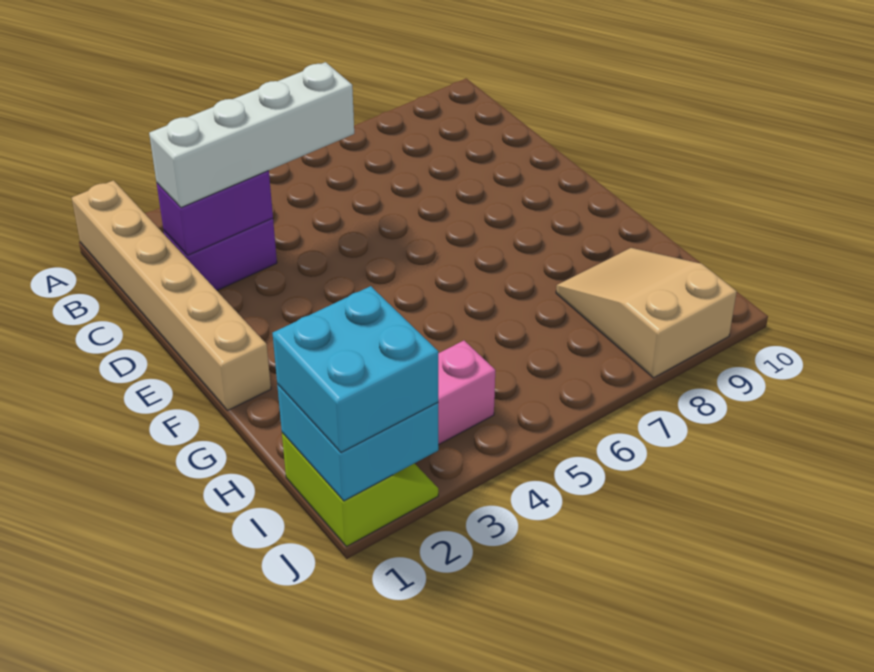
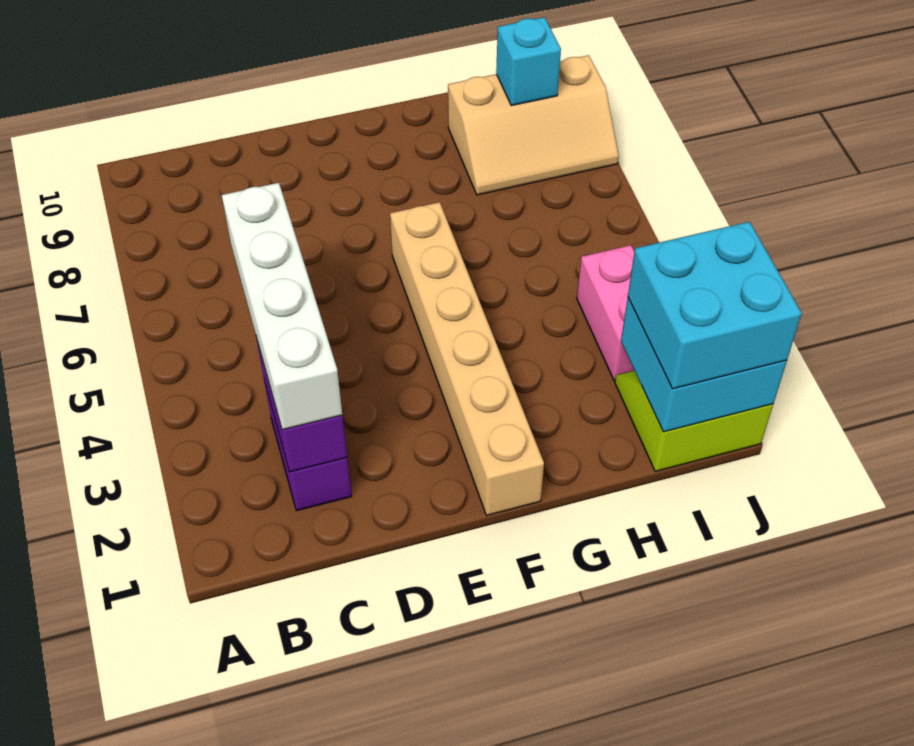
tan brick A1:F1 level 1 -> tan brick F1:F6 level 1
tan slope H8:J9 level 1 top J -> tan slope H8:J9 level 1 top 9
none -> cyan brick I9 level 2

